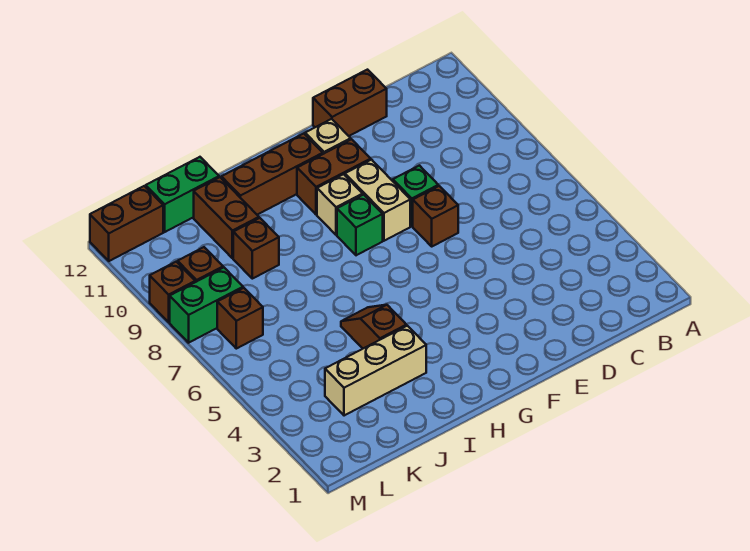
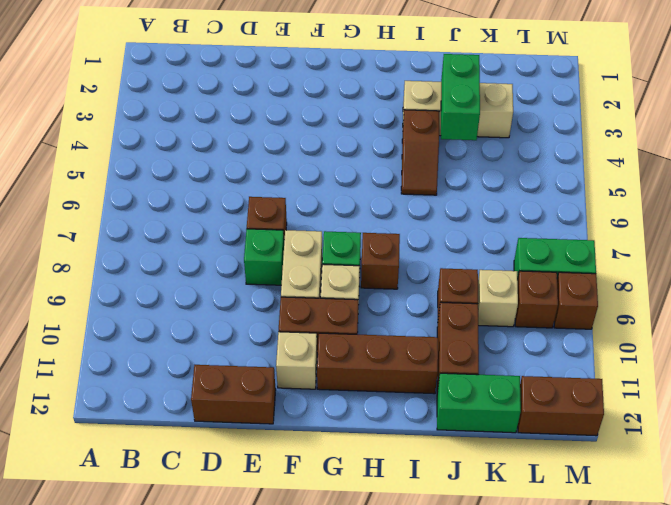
none -> green brick J3:J4 level 2
none -> tan brick K9 level 1
brown brick L7 level 1 -> brown brick H8 level 1

